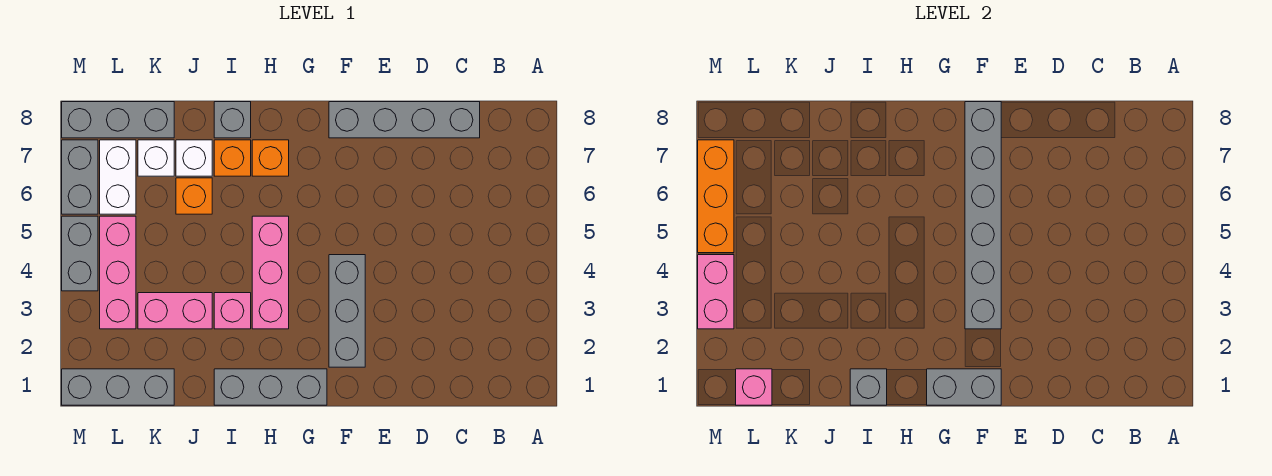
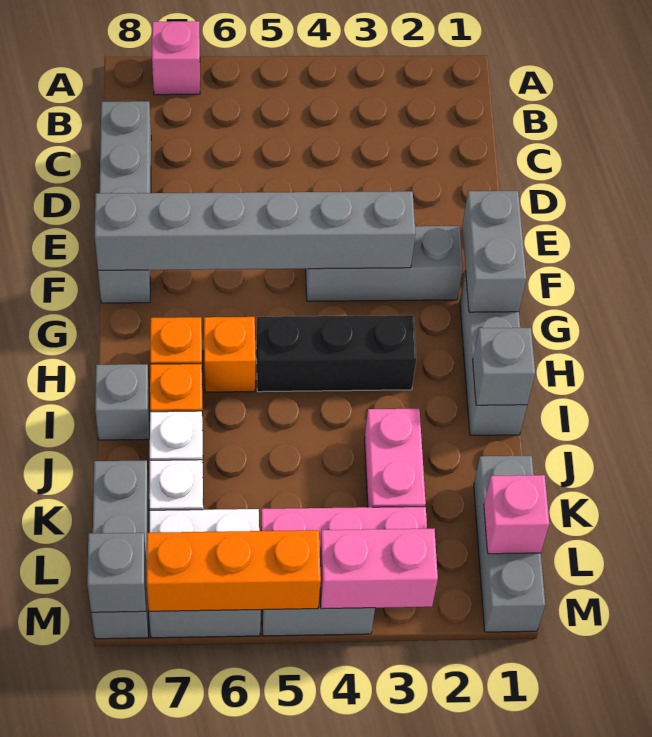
pink brick H3:H5 level 1 -> black brick H3:H5 level 1
pink brick I3 level 1 -> pink brick A7 level 1
orange brick J6 level 1 -> orange brick H6 level 1
none -> grey brick M8 level 2

